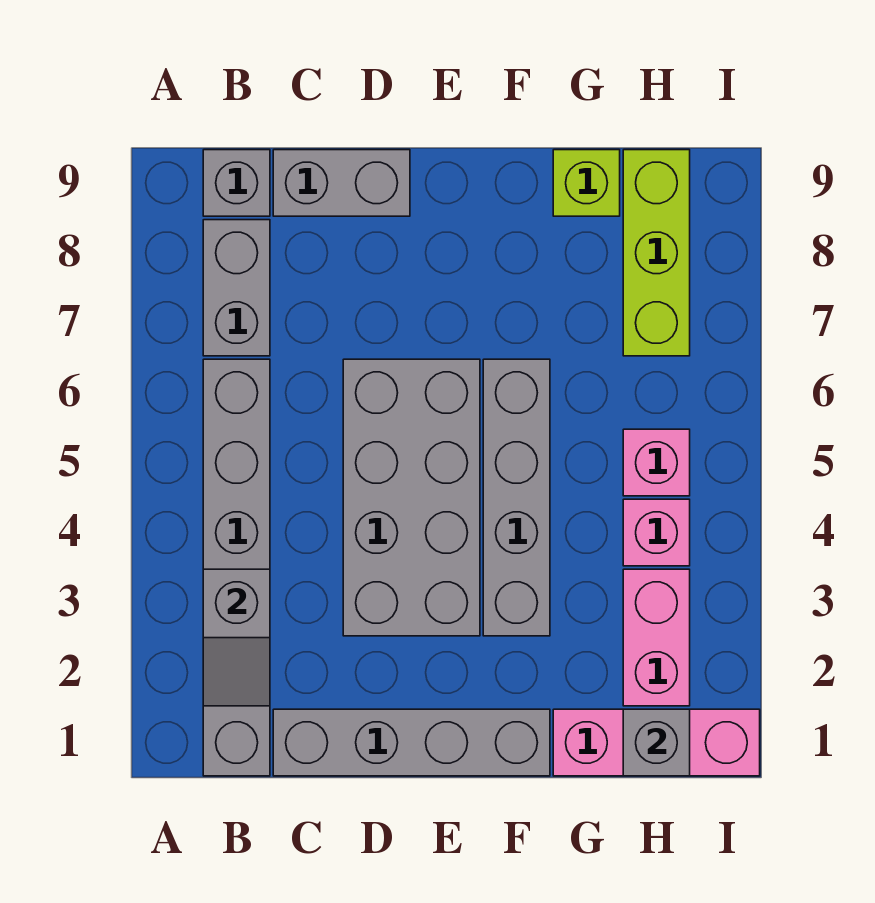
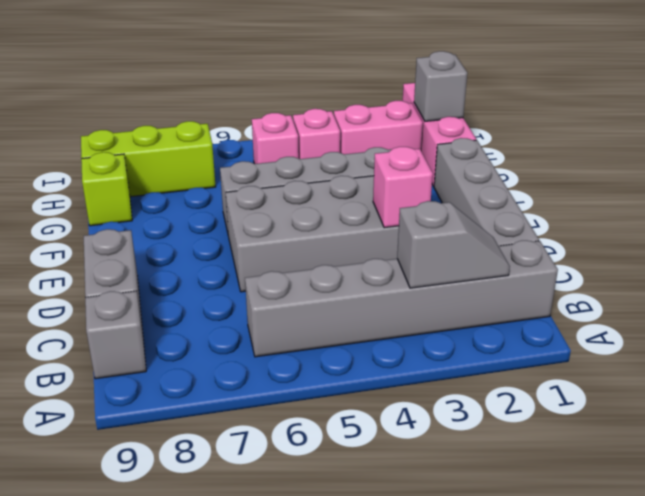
grey brick B7:B8 level 1 -> none
none -> pink brick D3 level 2

